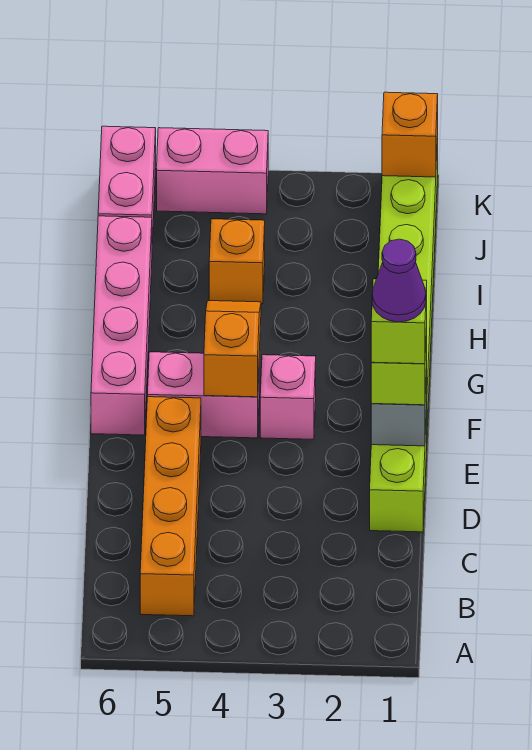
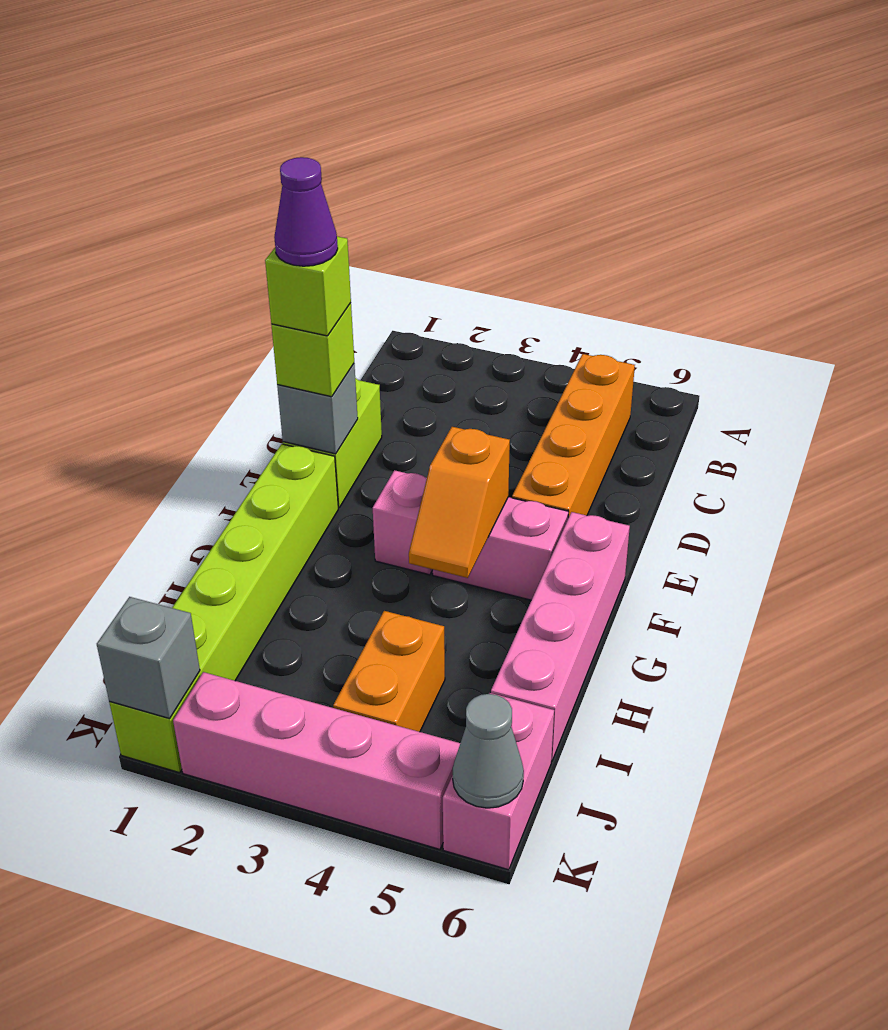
orange brick I4 level 1 -> orange brick I4:J4 level 1
orange brick K1 level 2 -> grey brick K1 level 2
pink brick K4:K5 level 1 -> pink brick K2:K5 level 1
none -> grey cone K6 level 2

